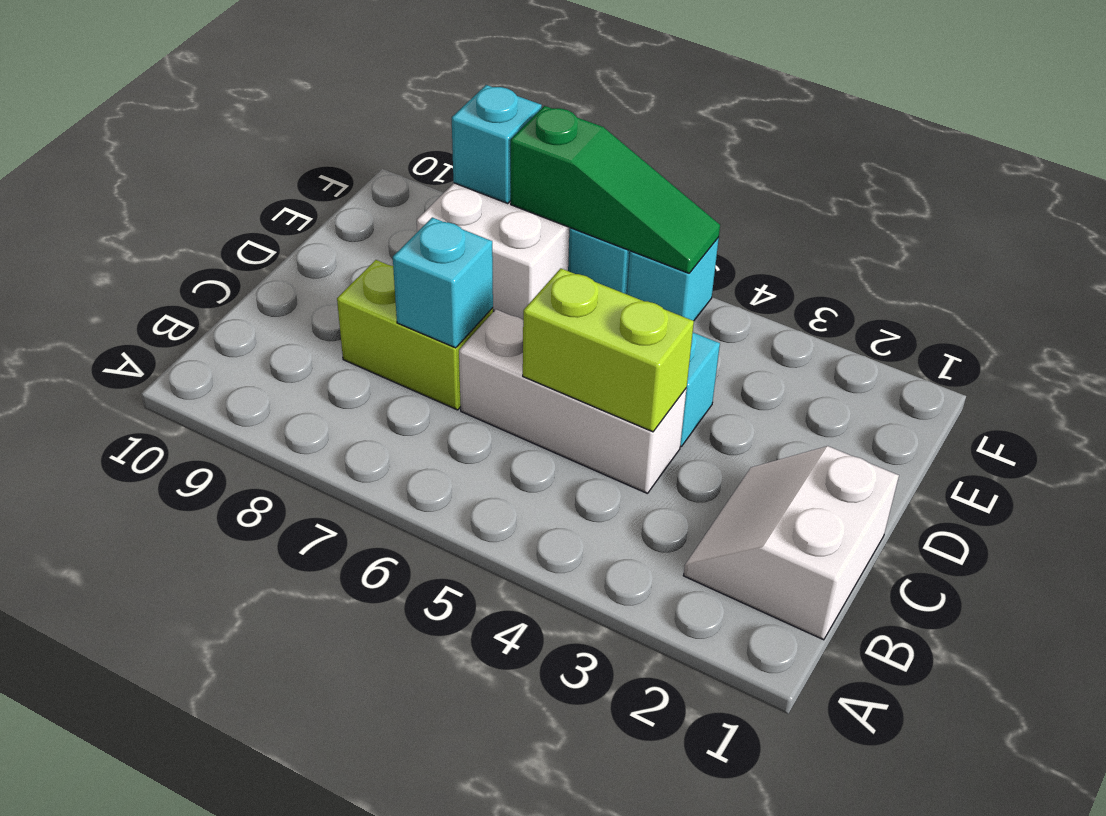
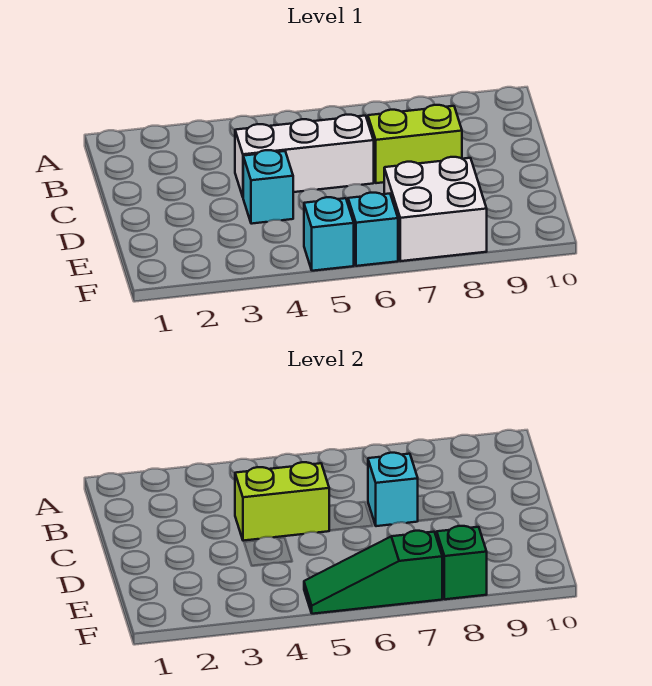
white slope B1:C2 level 1 top 1 -> none
cyan brick F8 level 2 -> green brick F8 level 2

